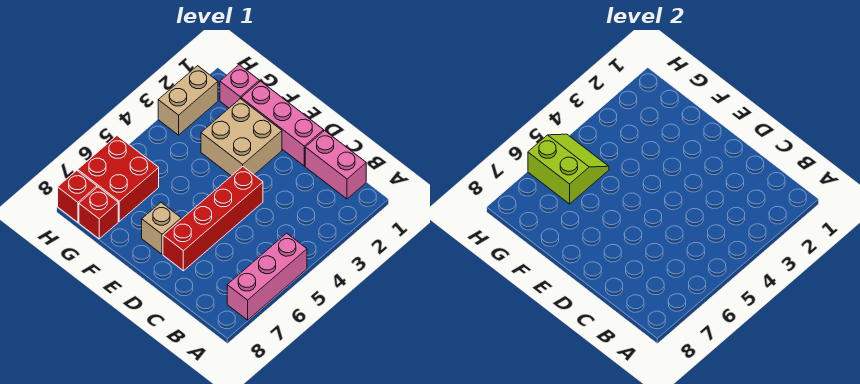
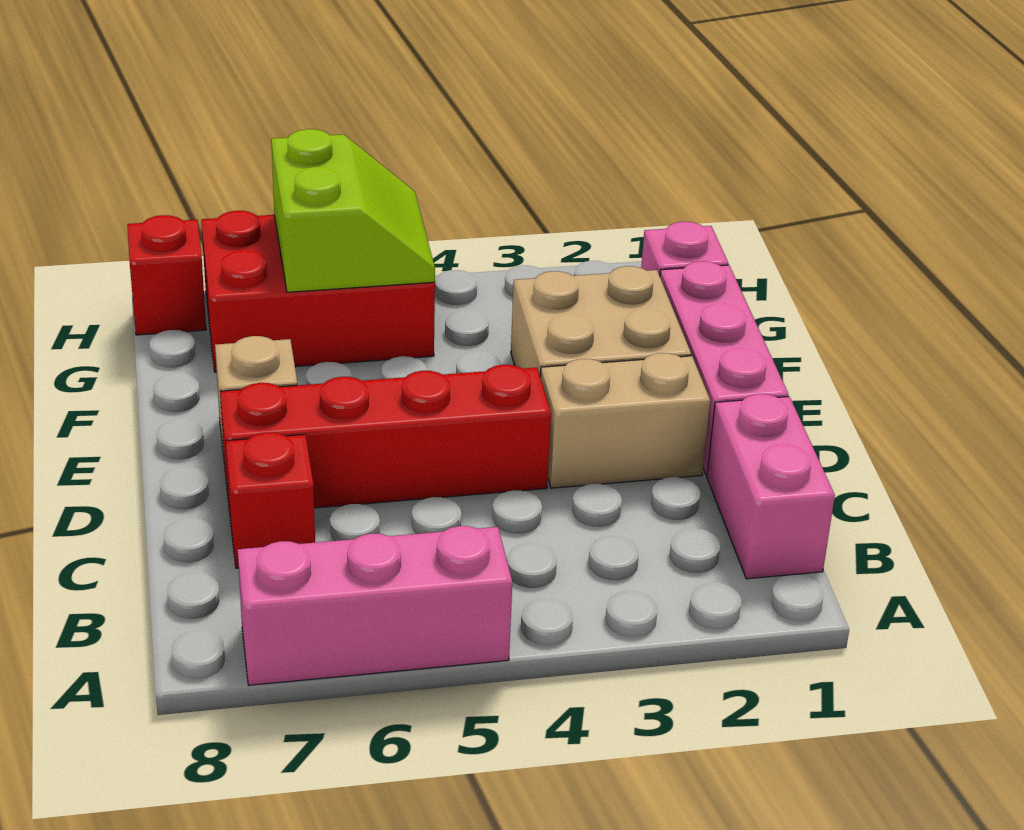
red brick G6:H7 level 1 -> red brick G5:H7 level 1
red brick G8 level 1 -> red brick C7 level 1
tan brick H2:H3 level 1 -> tan brick D2:D3 level 1

